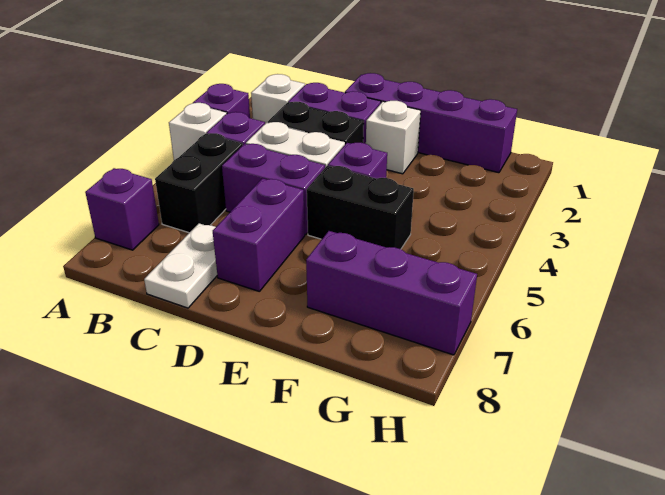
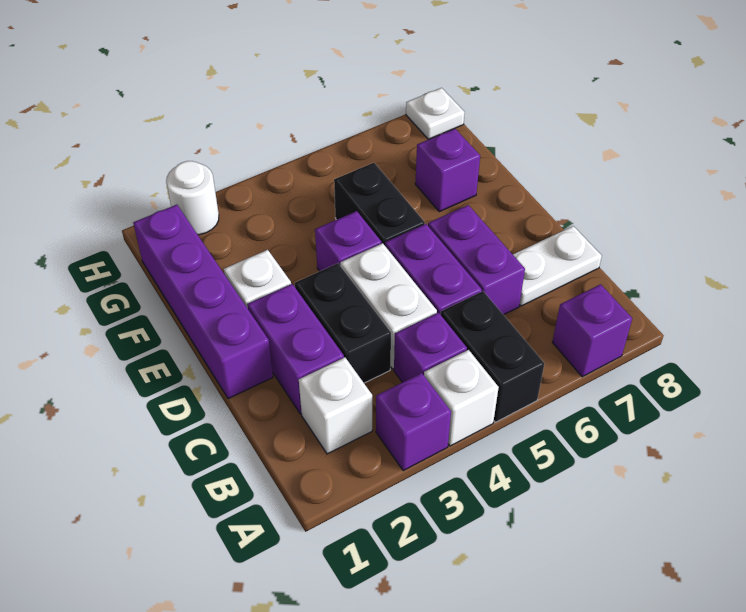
black brick B5:B6 level 1 -> black brick A5:B5 level 1
purple brick D6:D7 level 1 -> purple brick C6:D6 level 1
purple brick F7:H7 level 1 -> purple brick F7 level 1
none -> white round brick H2 level 1
none -> white plate H8 level 1

